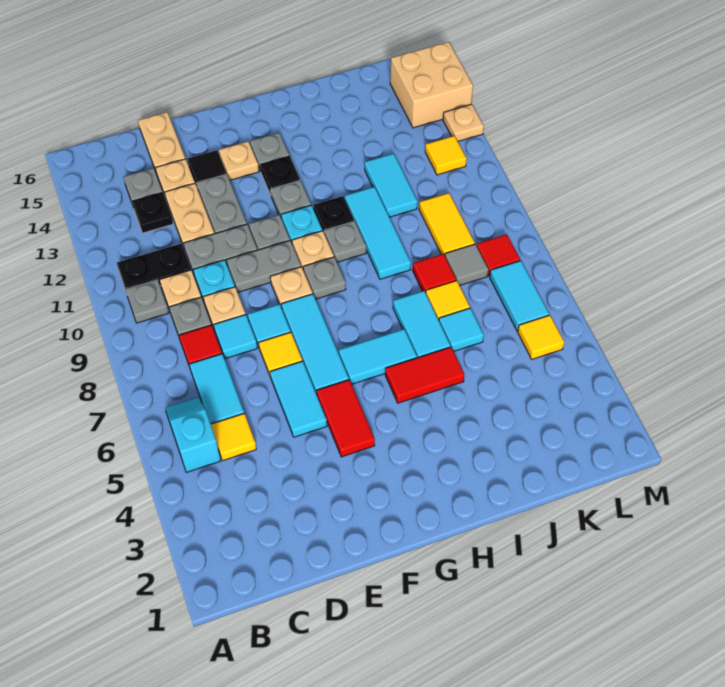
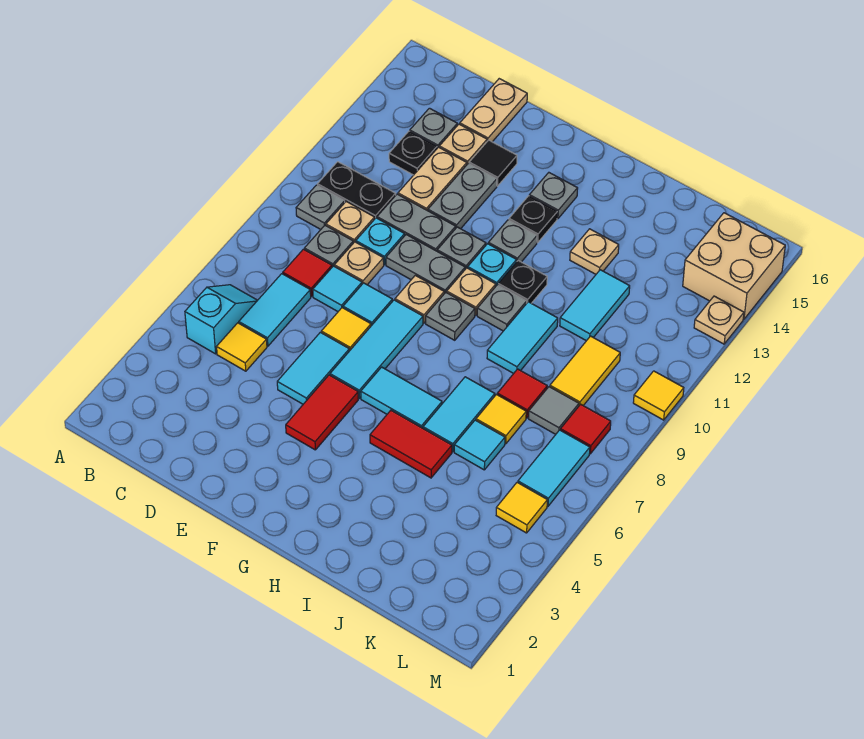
tan plate F14 level 1 -> tan plate I13 level 1
cyan tile I9:I11 level 1 -> cyan tile I9:I10 level 1
yellow tile L12 level 1 -> yellow tile M10 level 1

